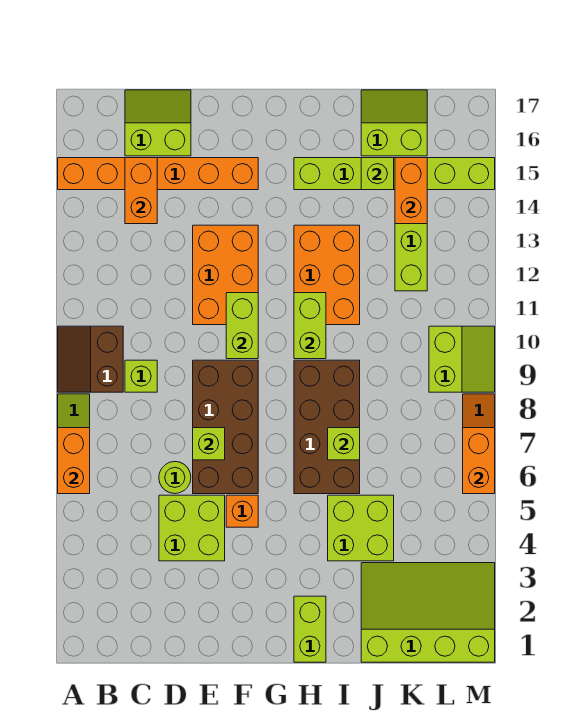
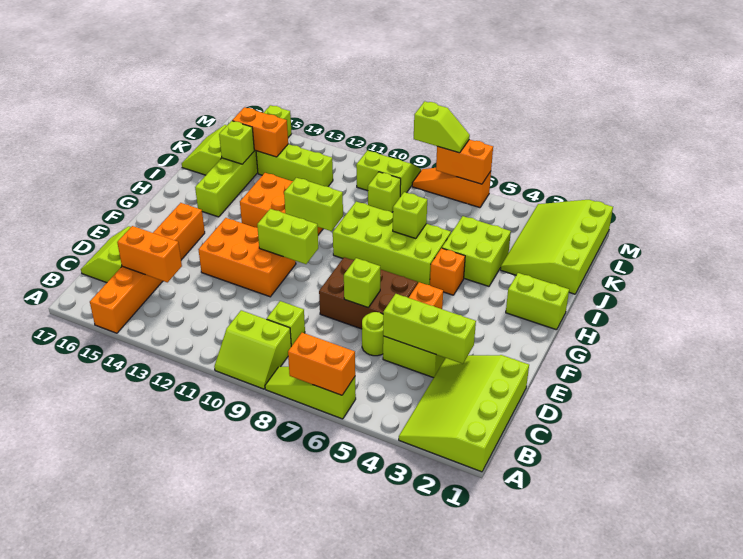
none -> lime slope A1:D3 level 1 top 1
brown slope A9:B10 level 1 top B -> lime slope A9:B10 level 1 top B
none -> lime brick D3:D5 level 2
brown brick E6:F9 level 1 -> brown brick E6:F8 level 1
none -> orange brick H5 level 1
brown brick H6:I9 level 1 -> lime brick H6:I9 level 1
none -> lime brick K9 level 1
none -> lime slope M7:M8 level 3 top 8

